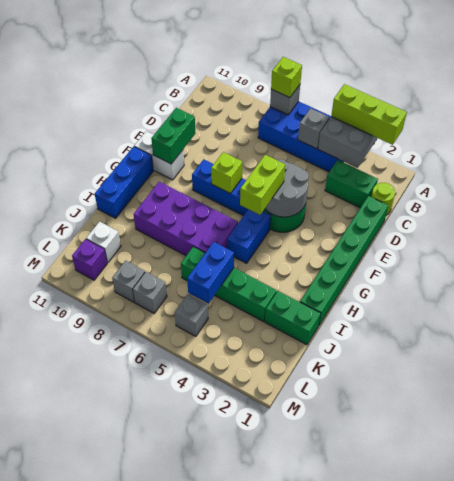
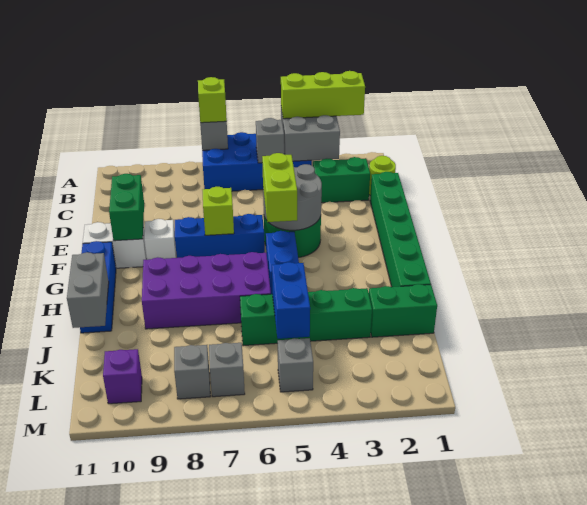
none -> grey brick I11:J11 level 2
white brick K10 level 1 -> white brick F9 level 1

